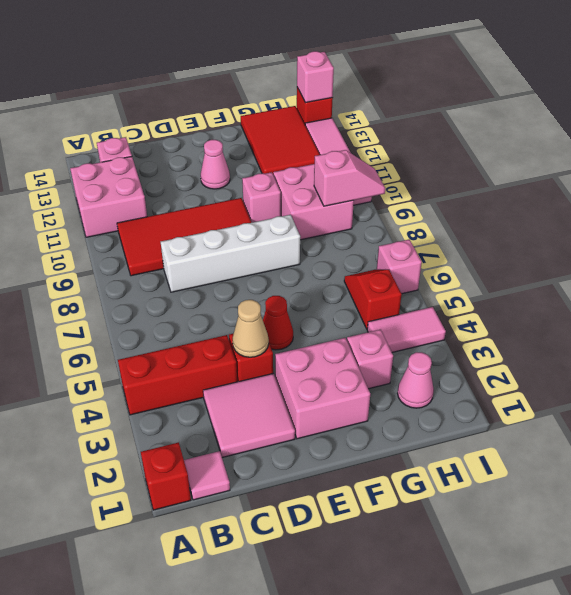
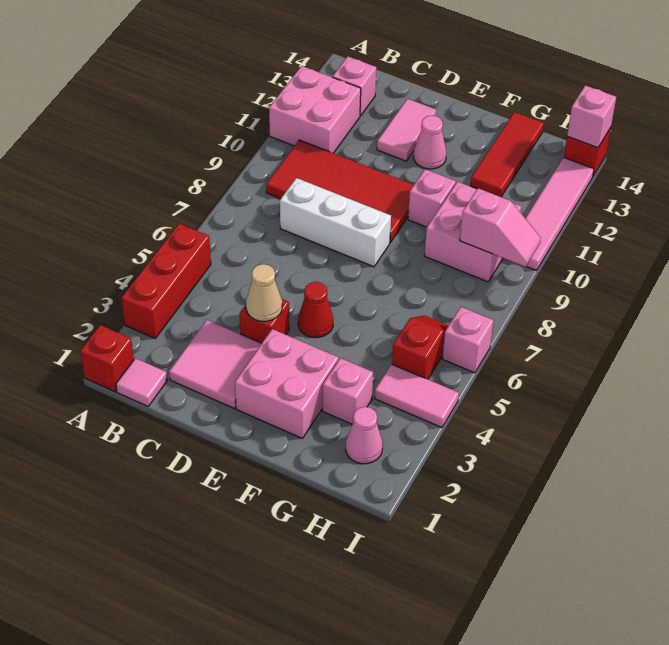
red brick A4:C4 level 1 -> red brick A3:A5 level 1
white brick C8:F8 level 1 -> white brick C8:E8 level 1
none -> pink tile D12:D13 level 1
red tile G12:H14 level 1 -> red tile G12:G14 level 1

